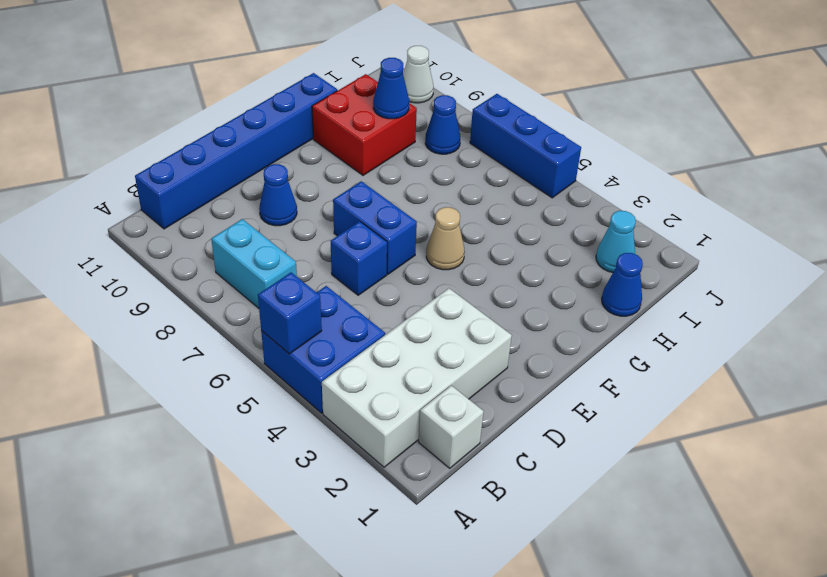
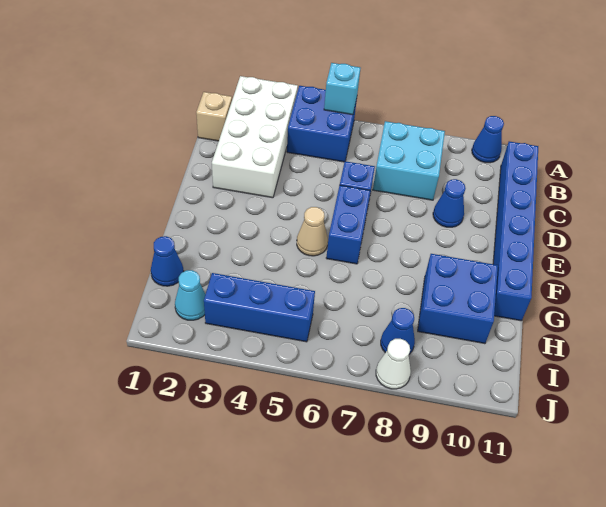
blue brick A5 level 2 -> cyan brick A5 level 2
white brick B1 level 1 -> tan brick B1 level 1
cyan brick B7:B8 level 1 -> cyan brick B7:C8 level 1
blue brick E6:E7 level 1 -> blue brick E6:F6 level 1
red brick G9:H10 level 1 -> blue brick G9:H10 level 1
blue cone H9 level 2 -> blue cone A10 level 1
blue brick J5:J7 level 1 -> blue brick I3:I5 level 1
white cone J10 level 1 -> white cone J8 level 1

